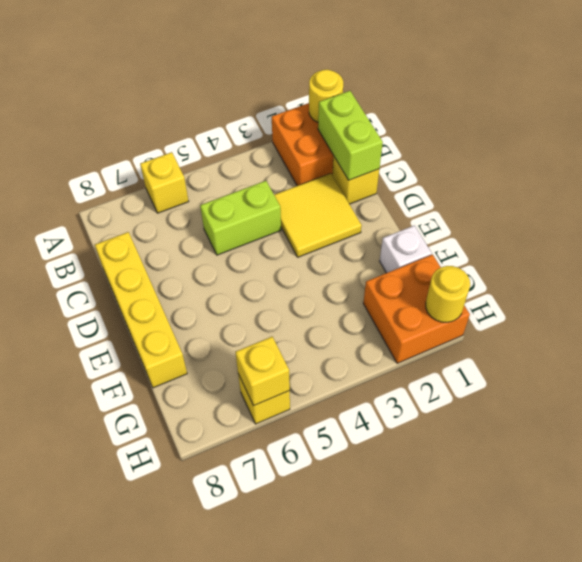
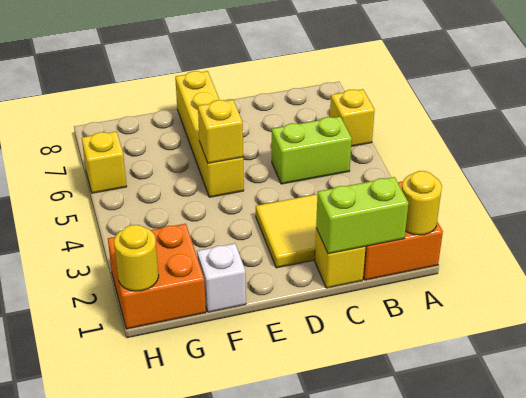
lime brick C4:C5 level 1 -> lime brick B5:C5 level 1
yellow brick C8:F8 level 1 -> yellow brick E5:E8 level 1
yellow brick H6 level 2 -> yellow brick E5 level 2

